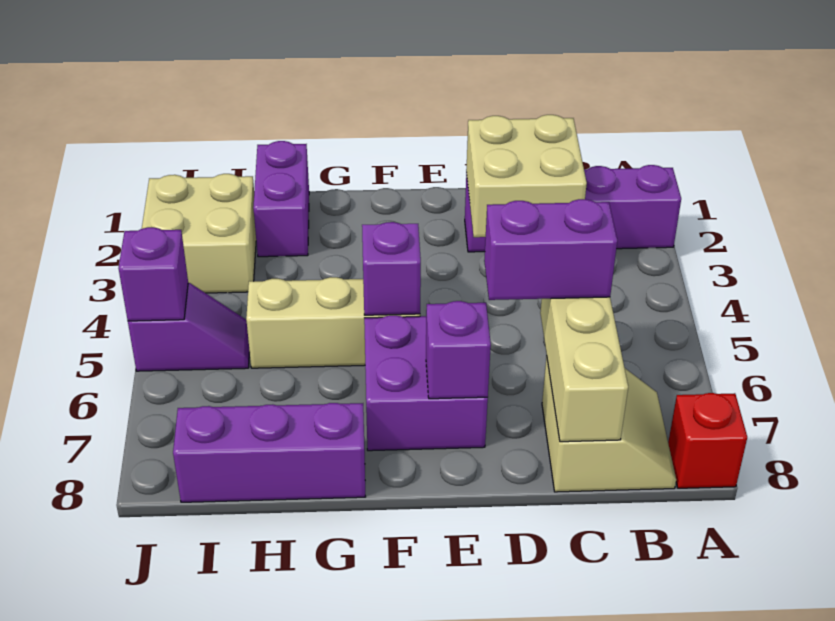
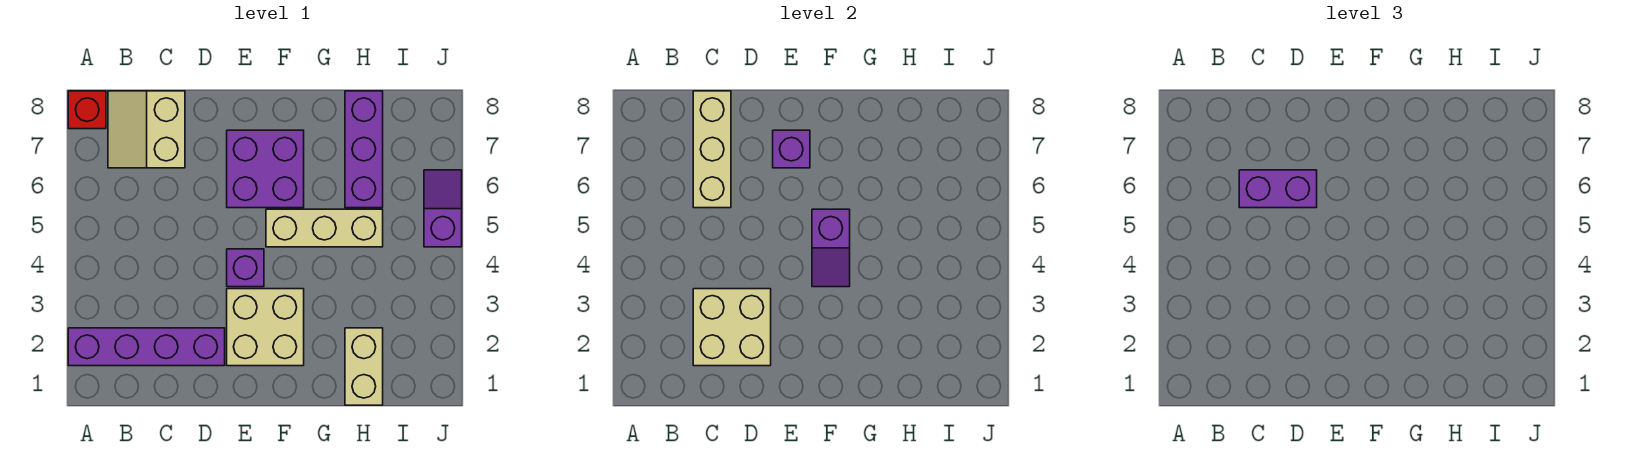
purple brick G8:I8 level 1 -> purple brick H6:H8 level 1
purple brick H1:H2 level 1 -> tan brick H1:H2 level 1
tan brick I2:J3 level 1 -> tan brick E2:F3 level 1
purple slope I5:J5 level 1 top J -> purple slope J5:J6 level 1 top 5
purple brick J5 level 2 -> purple brick E4 level 1

